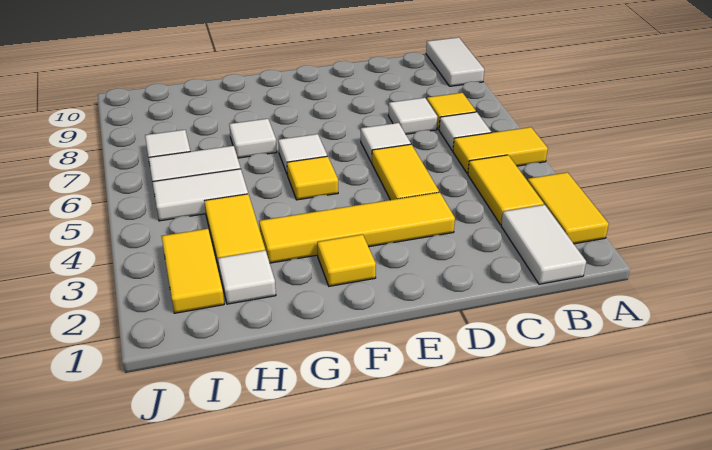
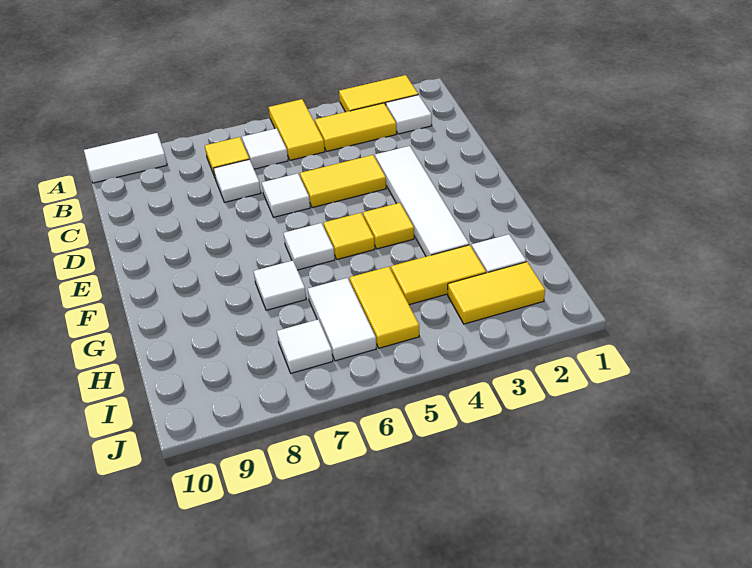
white tile B1:B2 level 1 -> white tile B2 level 1
yellow tile D3:G3 level 1 -> white tile D3:G3 level 1
yellow tile F2 level 1 -> yellow tile F4 level 1
white tile H5:I5 level 1 -> yellow tile H5:I5 level 1

